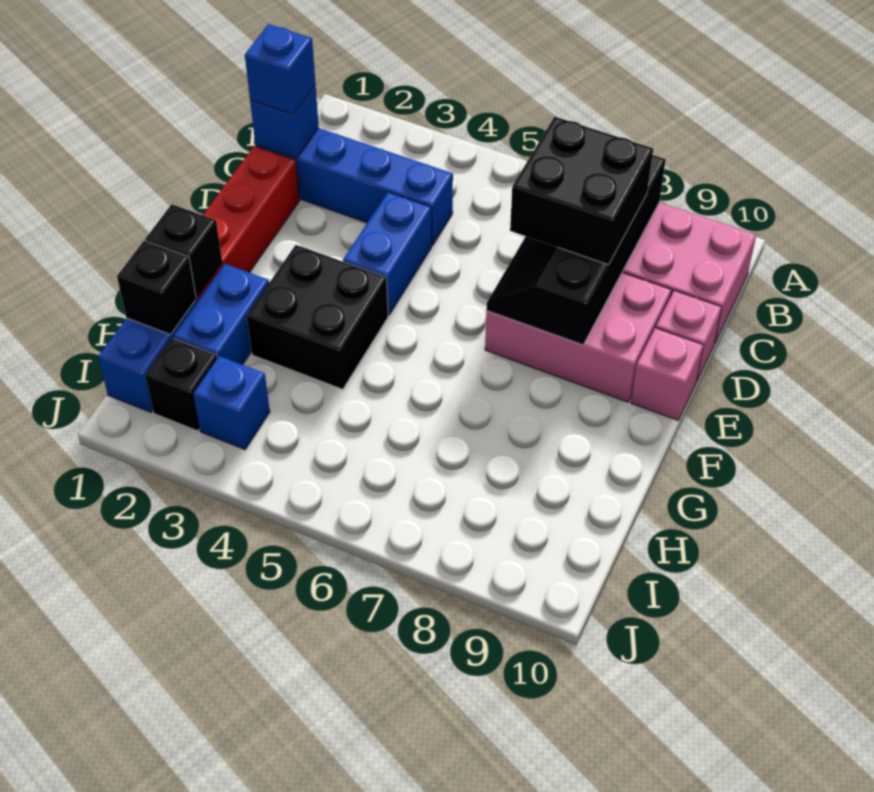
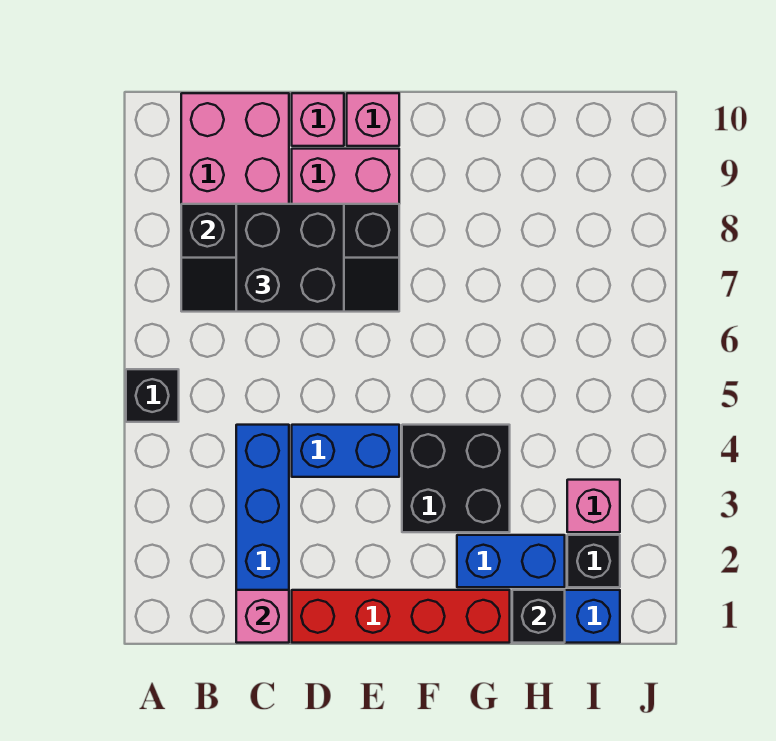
blue brick C1 level 2 -> pink brick C1 level 2
blue brick C1 level 3 -> none
black brick G1 level 2 -> black brick A5 level 1
blue brick I3 level 1 -> pink brick I3 level 1

